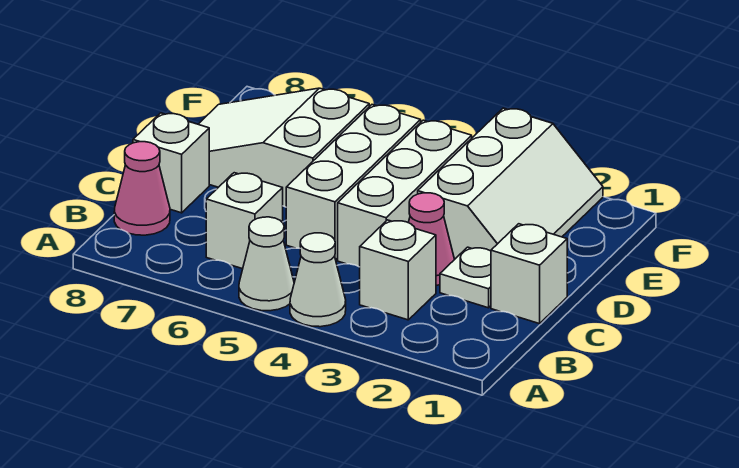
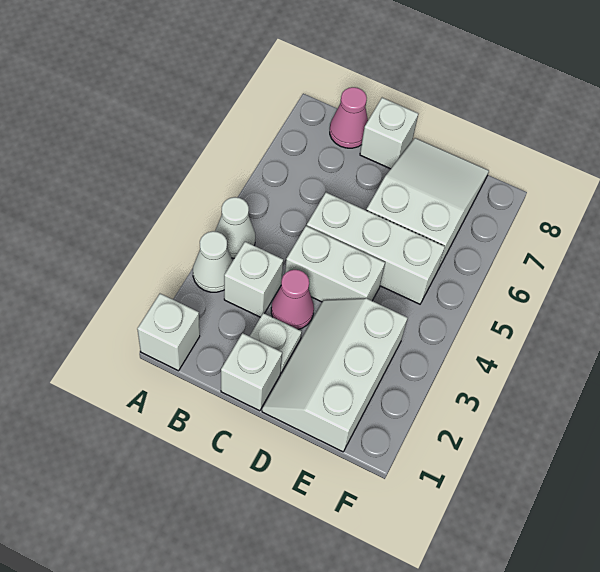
white cone A5 level 1 -> white cone A3 level 1
white brick B6 level 1 -> white brick A1 level 1
white brick C4:E4 level 1 -> white brick C4:D4 level 1
white slope D2:F3 level 1 top 3 -> white slope D1:E3 level 1 top E

